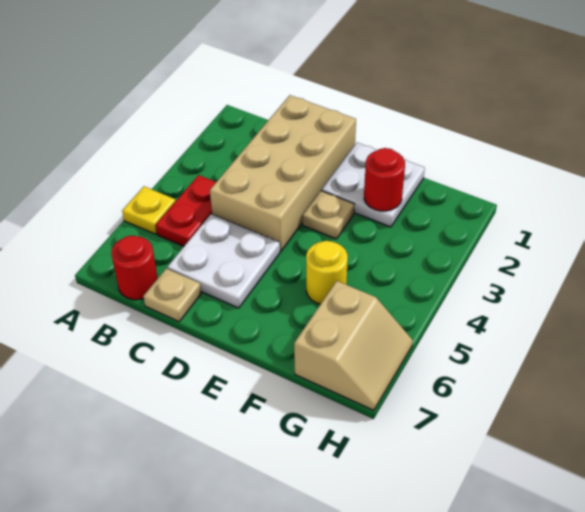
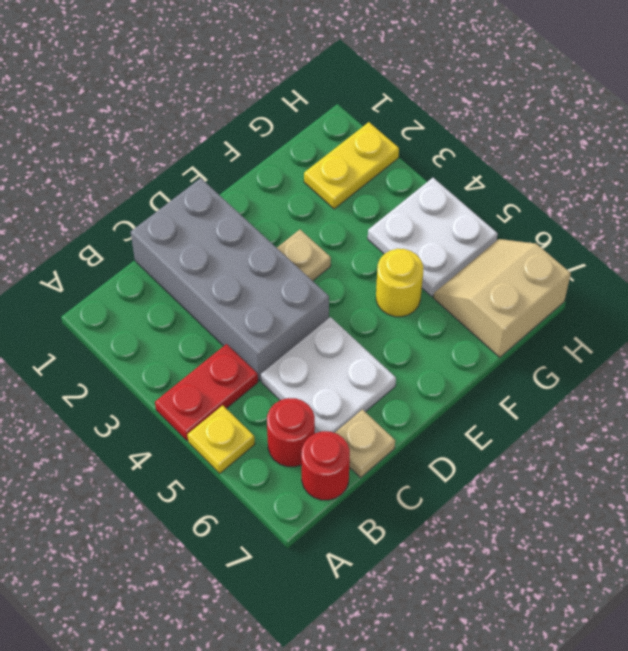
red plate B4:B5 level 1 -> red plate A4:B4 level 1
tan brick C1:D4 level 1 -> grey brick C1:D4 level 1
white plate E1:F2 level 1 -> white plate G4:H5 level 1
red round brick F2 level 2 -> red round brick B6 level 1
none -> yellow plate G2:H2 level 1
tan slope G6:H7 level 1 top G -> tan slope G6:H7 level 1 top 7

